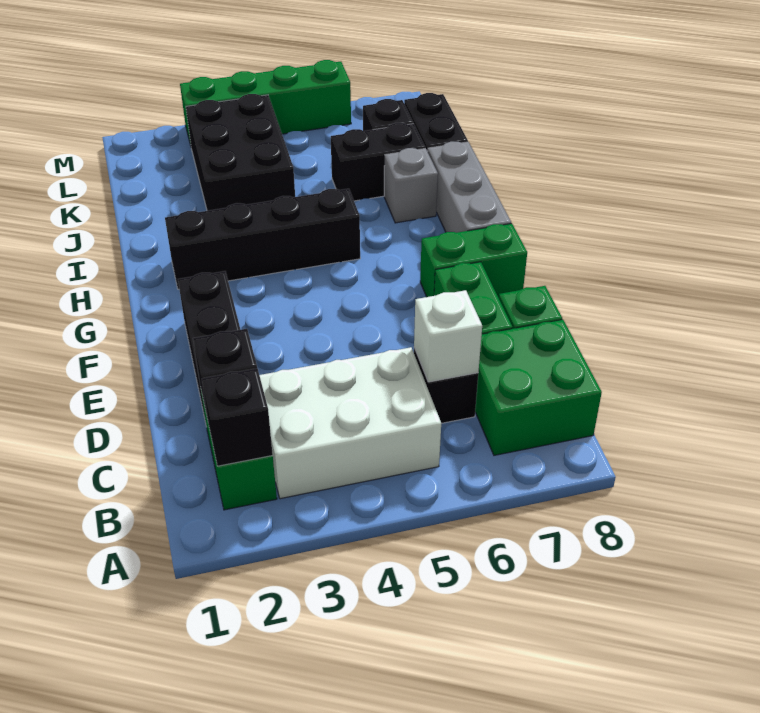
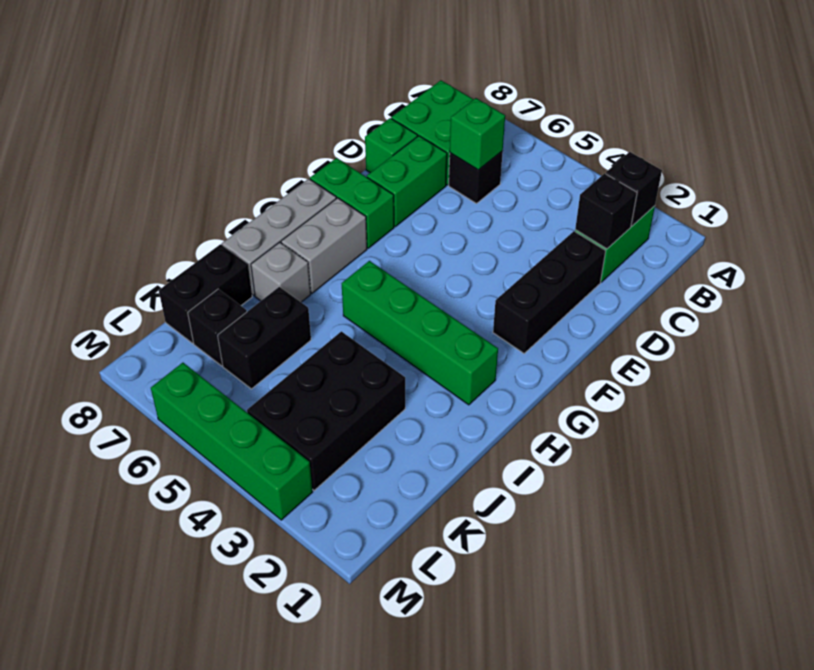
white brick B3:C5 level 1 -> none
white brick C6 level 2 -> green brick C6 level 2
none -> grey brick G7:H7 level 1
black brick H2:H5 level 1 -> green brick H2:H5 level 1
black brick J6:J7 level 1 -> black brick J6:K6 level 1

